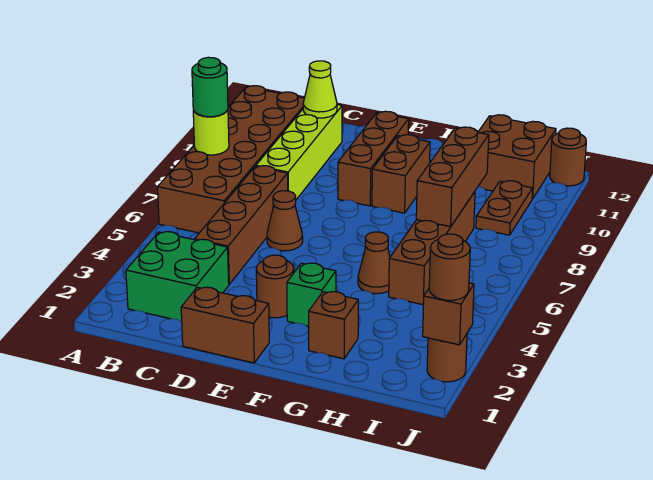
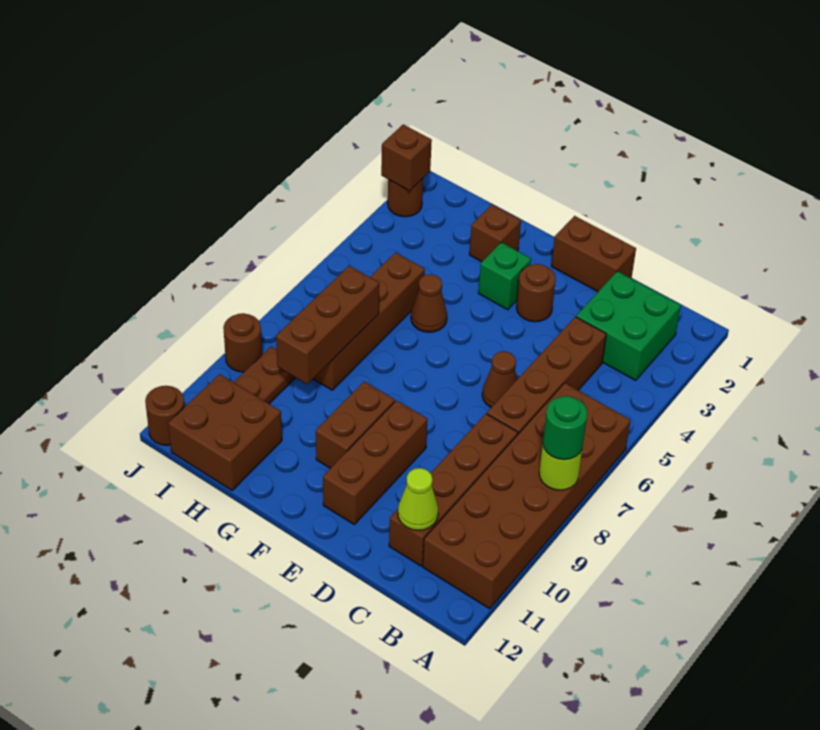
lime brick C8:C11 level 1 -> brown brick C8:C11 level 1
brown round brick J2 level 3 -> brown round brick J9 level 1

